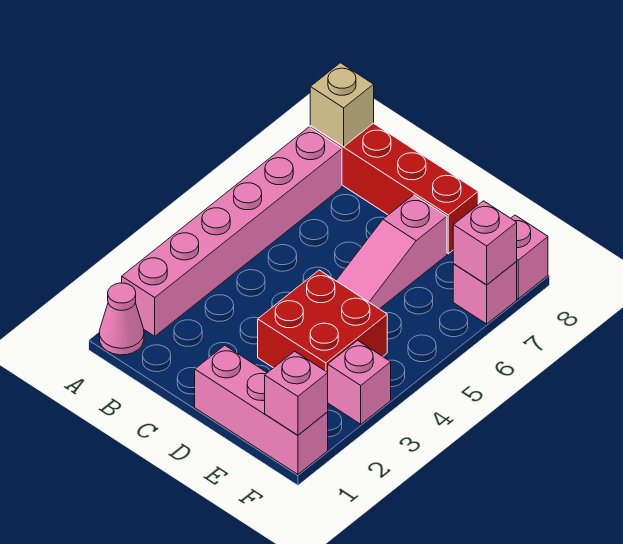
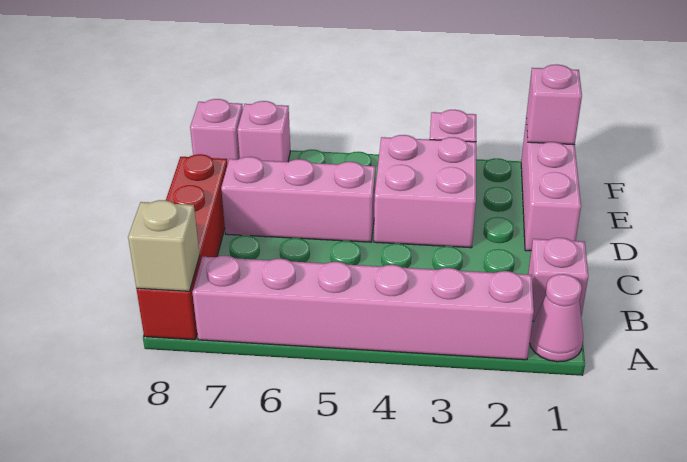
red brick D3:E4 level 1 -> pink brick D3:E4 level 1
pink slope D5:D7 level 1 top 7 -> pink brick D5:D7 level 1
pink brick F7 level 2 -> pink brick B1 level 1

